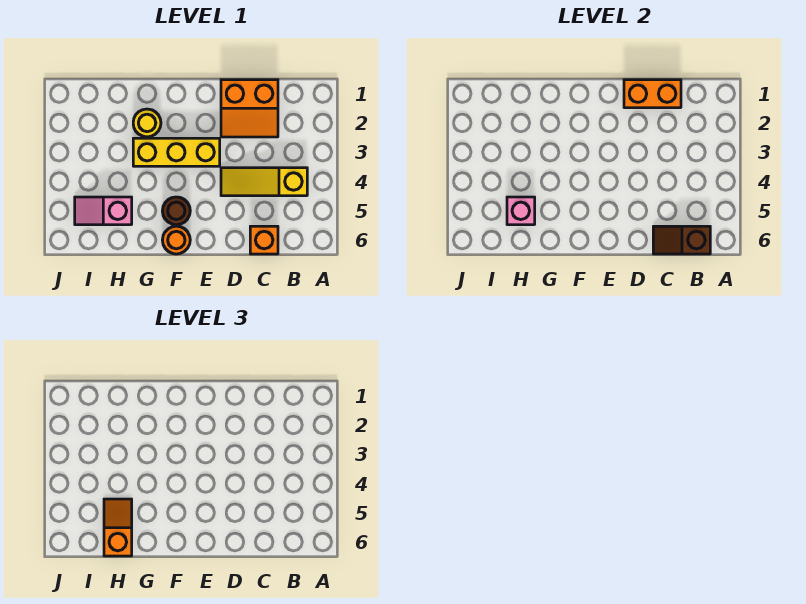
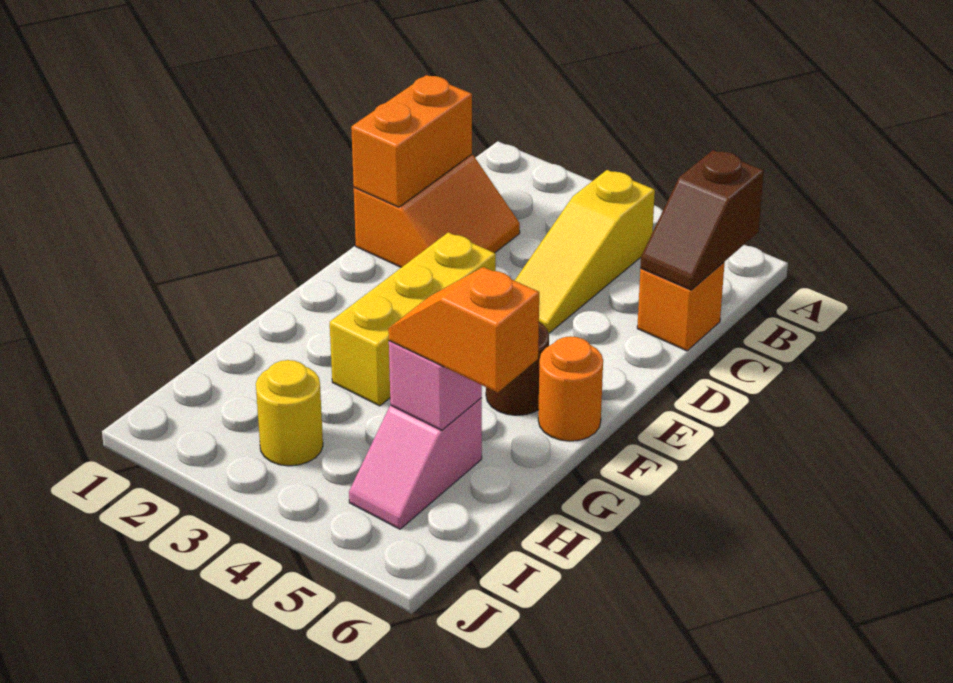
yellow round brick G2 level 1 -> yellow round brick I3 level 1

